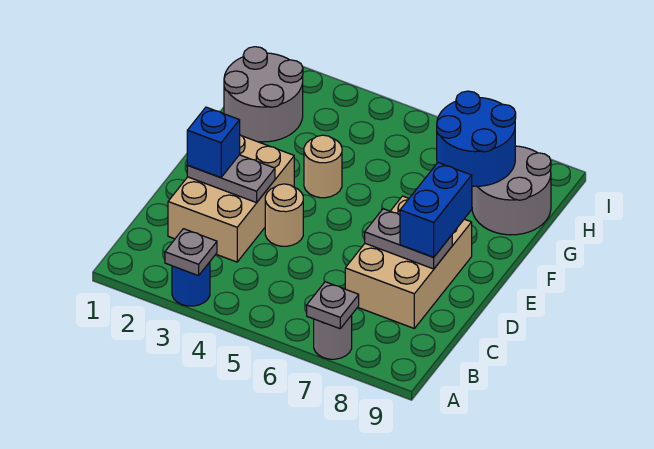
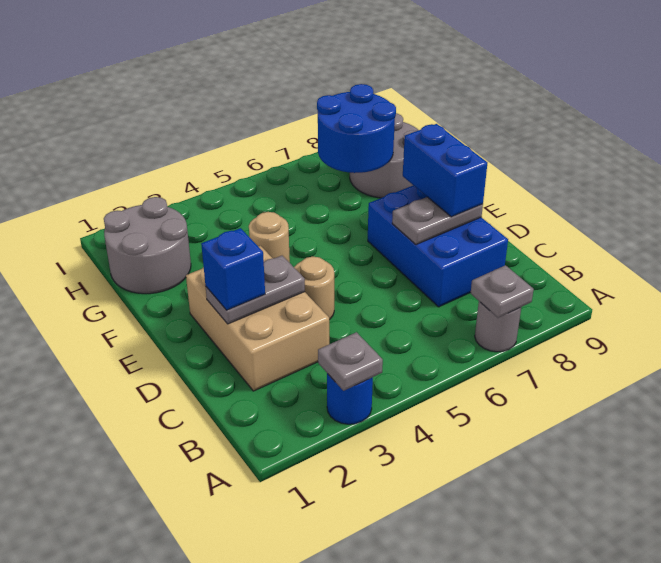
tan brick C7:E8 level 1 -> blue brick C7:E8 level 1

